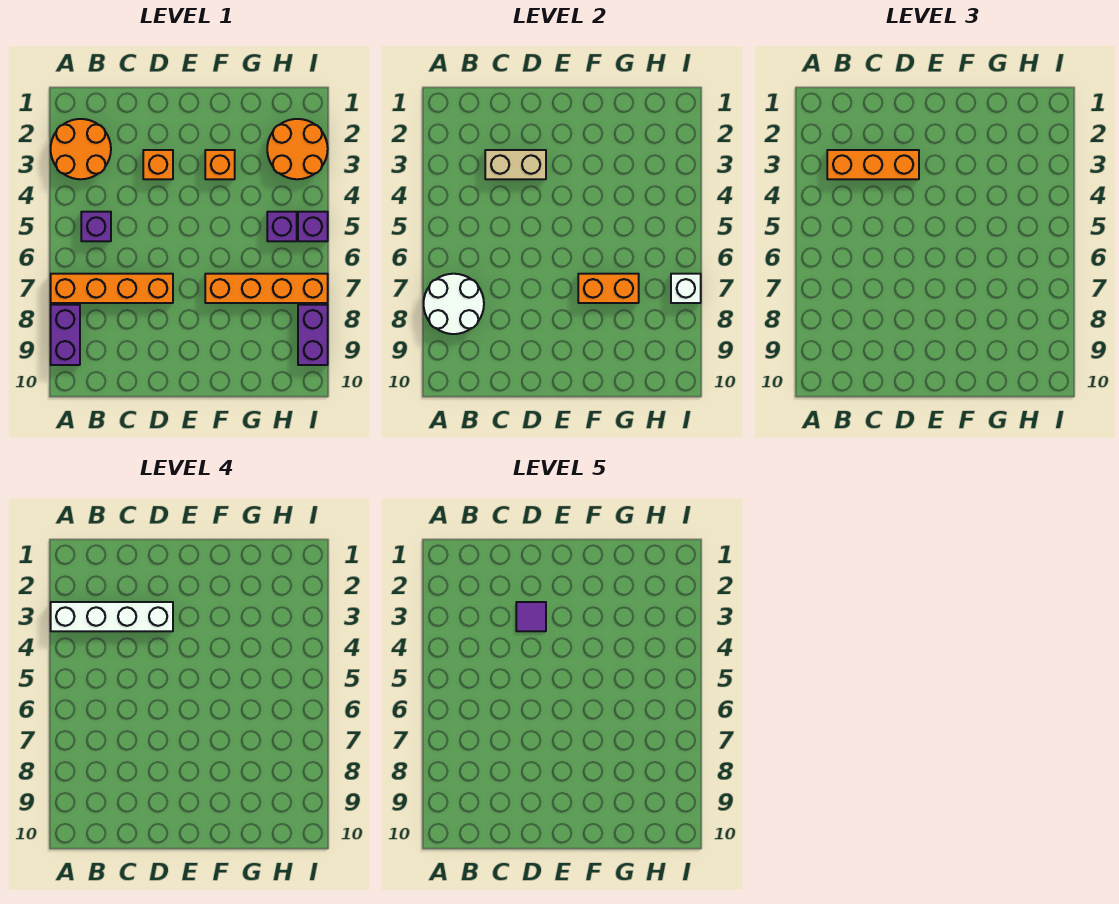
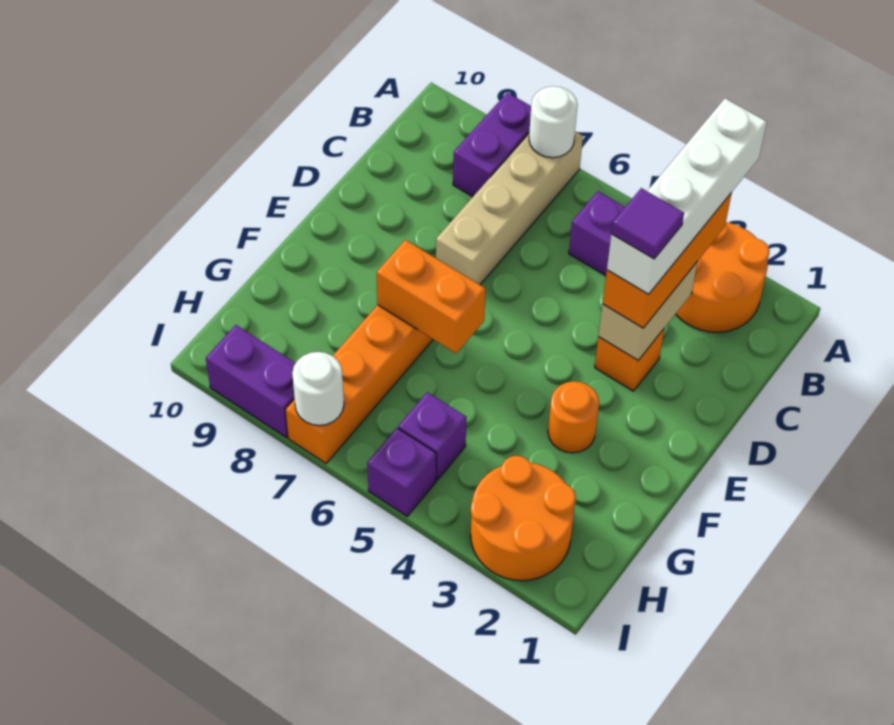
orange brick A7:D7 level 1 -> tan brick A7:D7 level 1
white round brick A7:B8 level 2 -> white round brick A7 level 2
purple brick A8:A9 level 1 -> purple brick A8:B8 level 1
orange brick F3 level 1 -> orange round brick F3 level 1
orange brick F7:G7 level 2 -> orange brick F6:F7 level 2
white brick I7 level 2 -> white round brick I7 level 2

